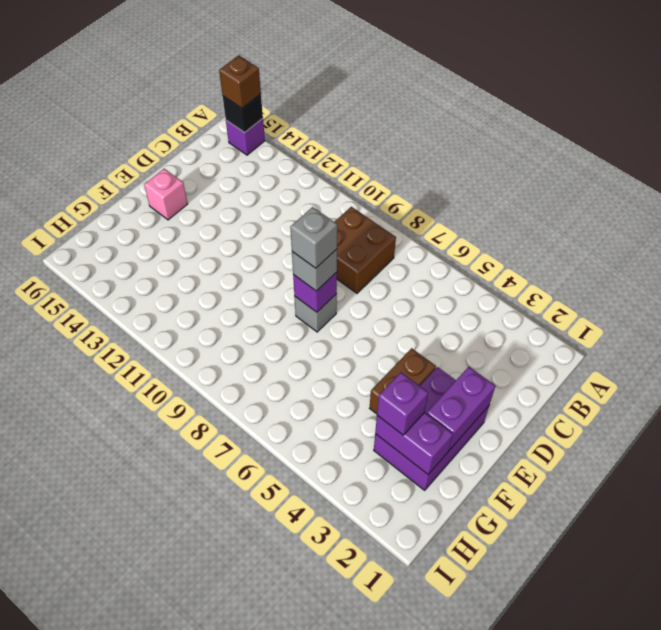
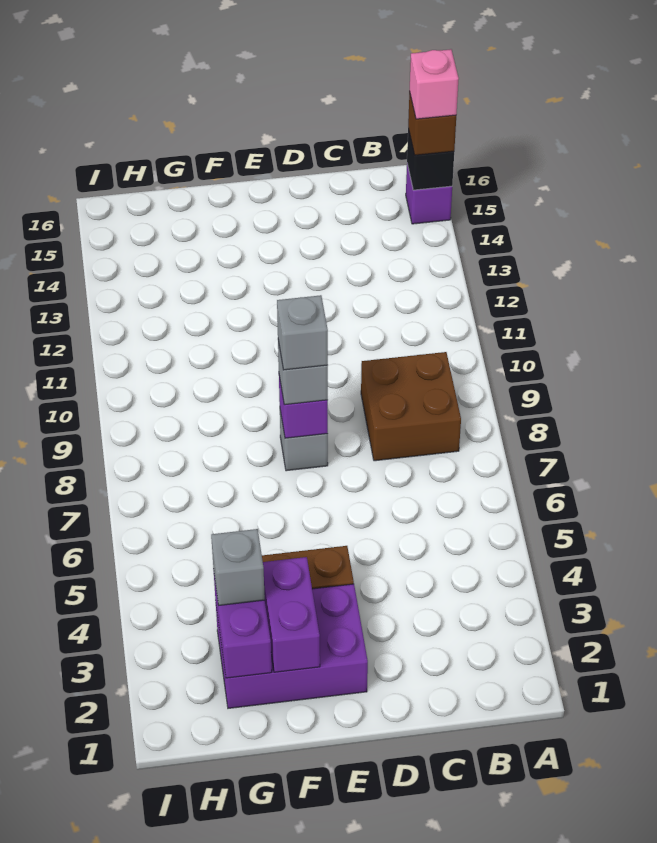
purple brick E2:F2 level 2 -> purple brick F2:F3 level 2
pink brick E15 level 1 -> pink brick A15 level 4
purple brick G3 level 3 -> grey brick G3 level 3

